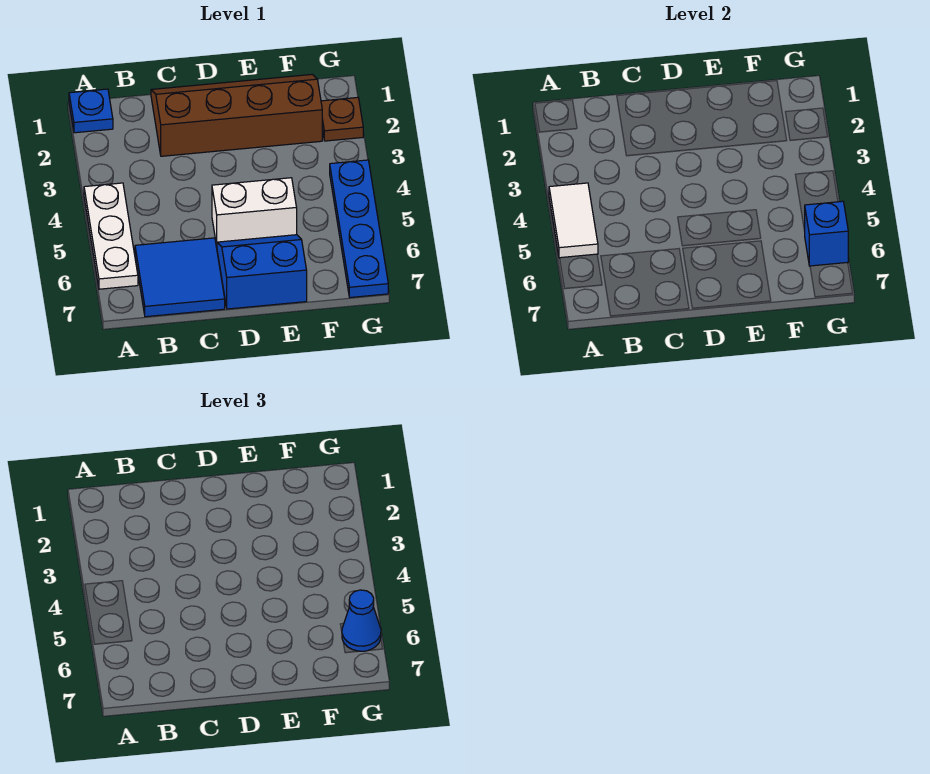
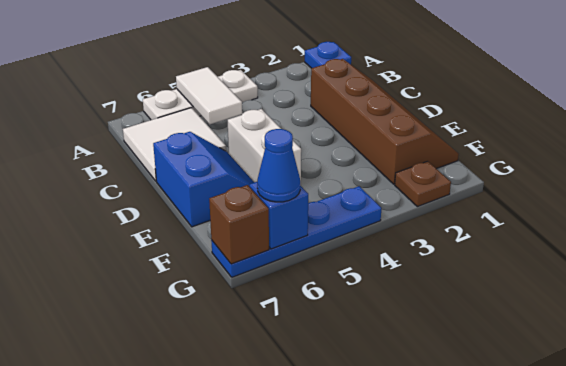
white tile A4:A5 level 2 -> white tile A5:B5 level 2
blue tile B6:C7 level 1 -> white tile B6:C7 level 1
none -> brown brick G7 level 2

